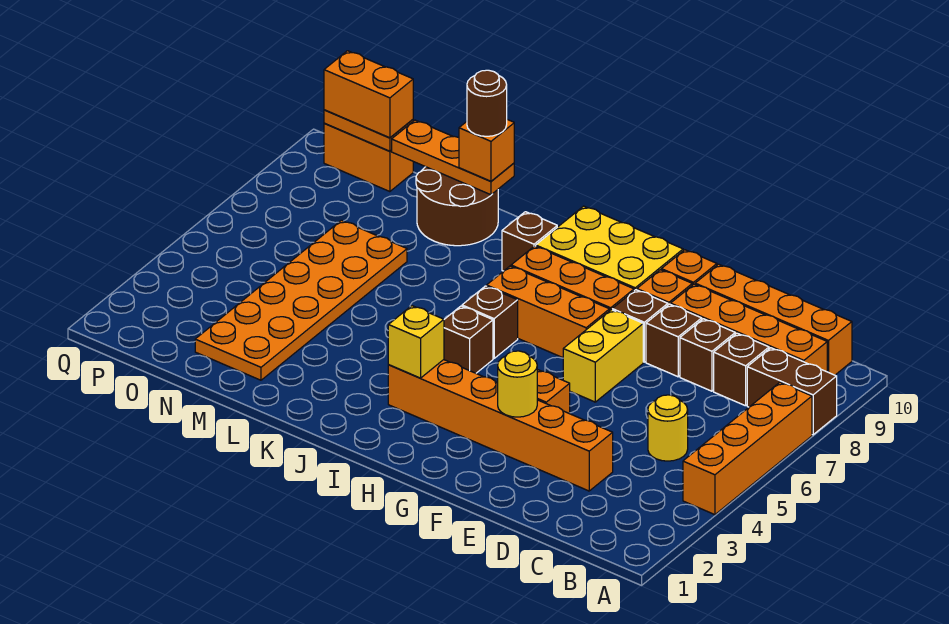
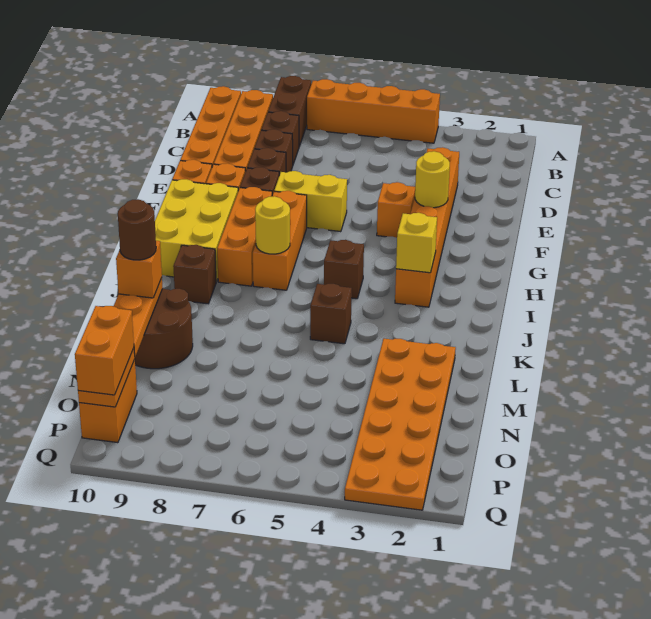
yellow round brick C5 level 1 -> yellow round brick I7 level 2
brown brick I6 level 1 -> brown brick K5 level 1
orange plate M2:N7 level 1 -> orange plate L2:Q3 level 1

